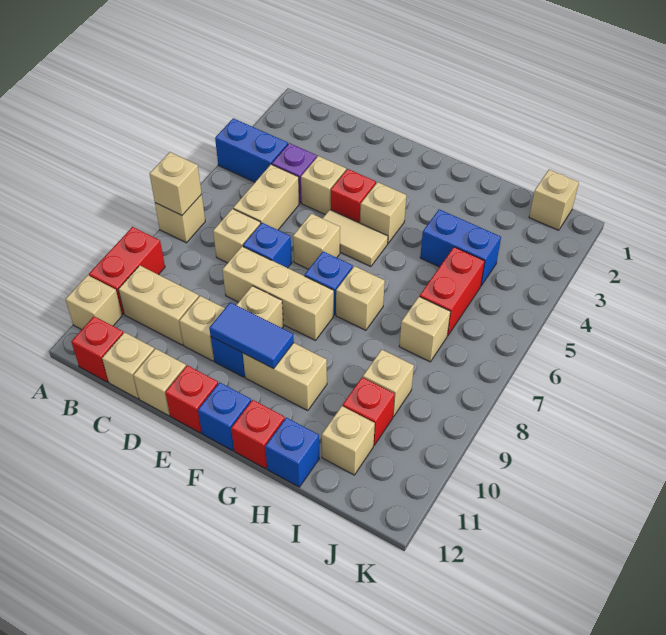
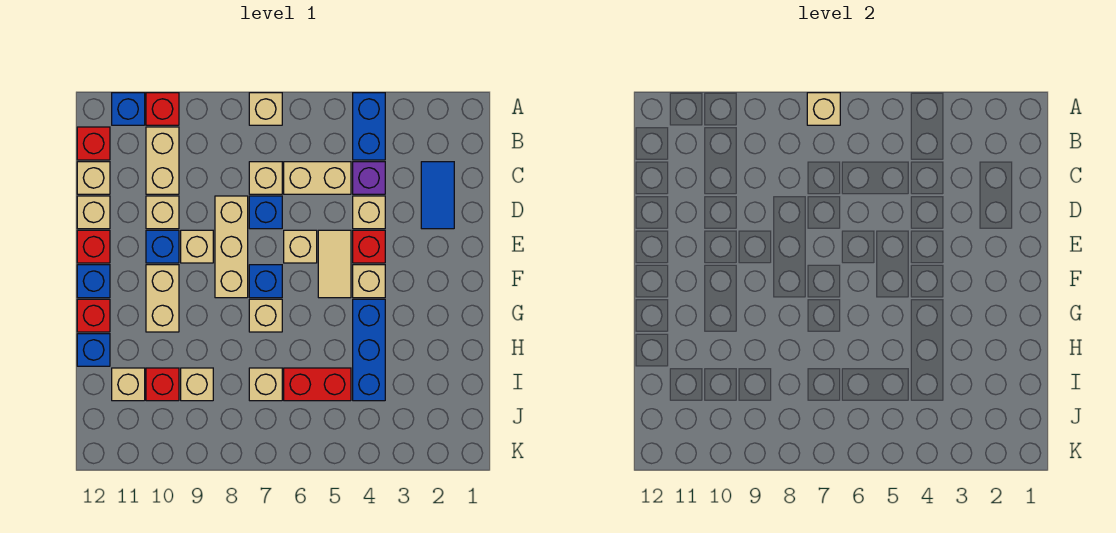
red brick A9:A10 level 1 -> red brick A10 level 1
tan brick A11 level 1 -> blue brick A11 level 1
blue tile E10:F10 level 2 -> blue tile C2:D2 level 1
blue brick H4:I4 level 1 -> blue brick G4:I4 level 1
tan brick J1 level 1 -> none

